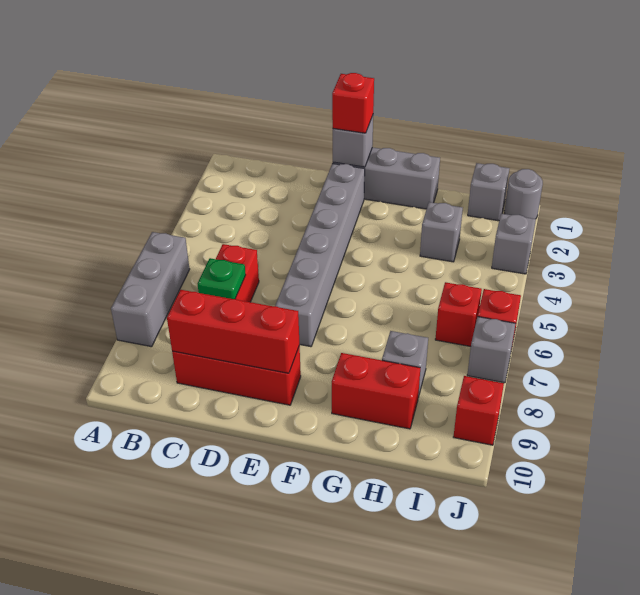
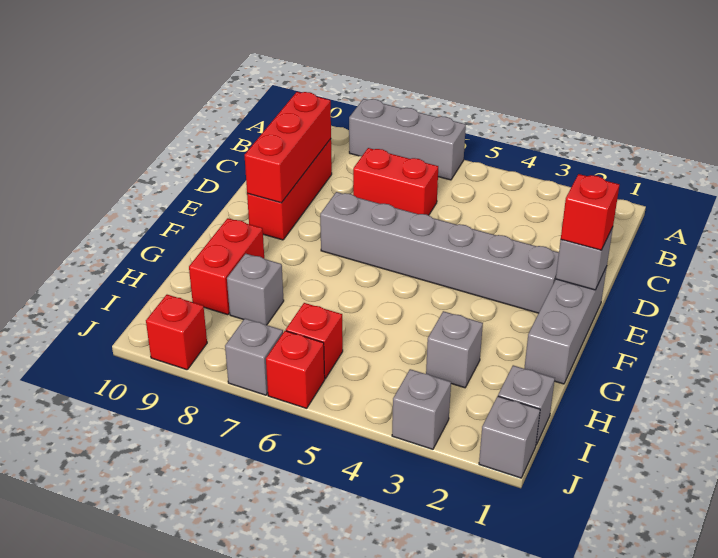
green plate C7 level 2 -> none
grey round brick J1 level 1 -> grey brick J1 level 1

